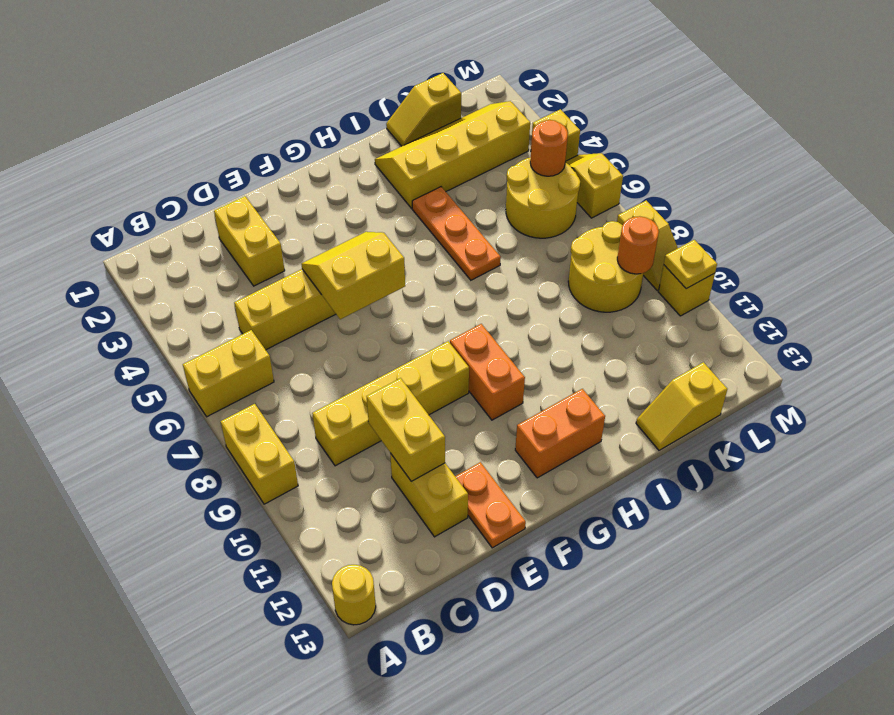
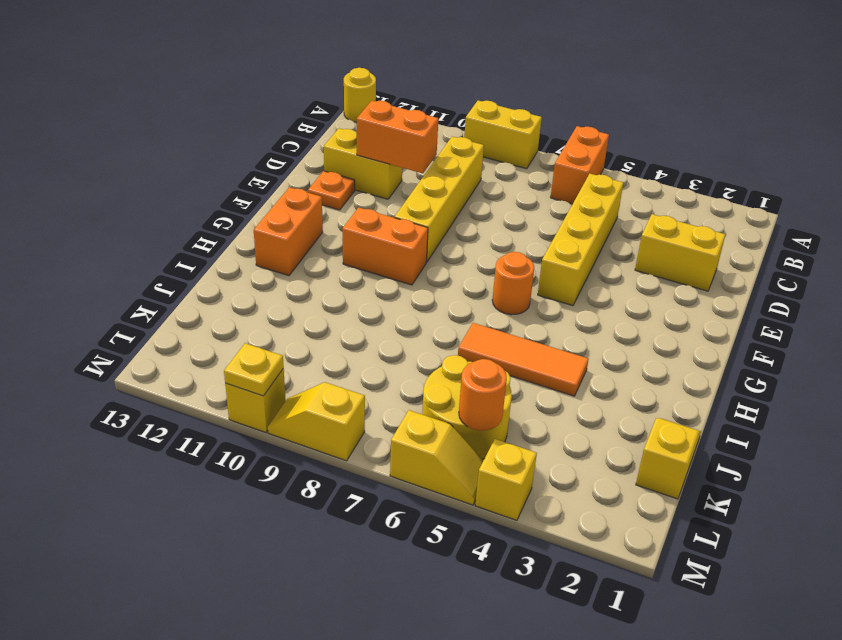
yellow brick A6:B6 level 1 -> orange brick A6:B6 level 1
yellow brick D10:D11 level 2 -> orange brick D10:D11 level 2
yellow slope E5:F6 level 2 top 6 -> none
orange plate E12:E13 level 1 -> orange plate E12 level 1
yellow slope I2:L3 level 1 top 3 -> none
orange plate I4:I6 level 1 -> orange tile I4:I6 level 1
yellow slope J13:K13 level 1 top K -> none
yellow round brick K8:L9 level 1 -> none
orange round brick L9 level 2 -> orange round brick G6 level 1

